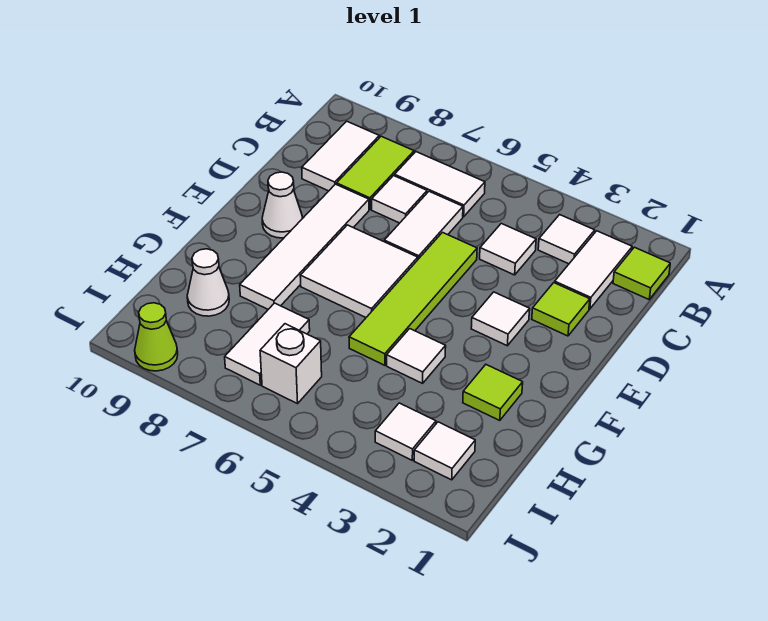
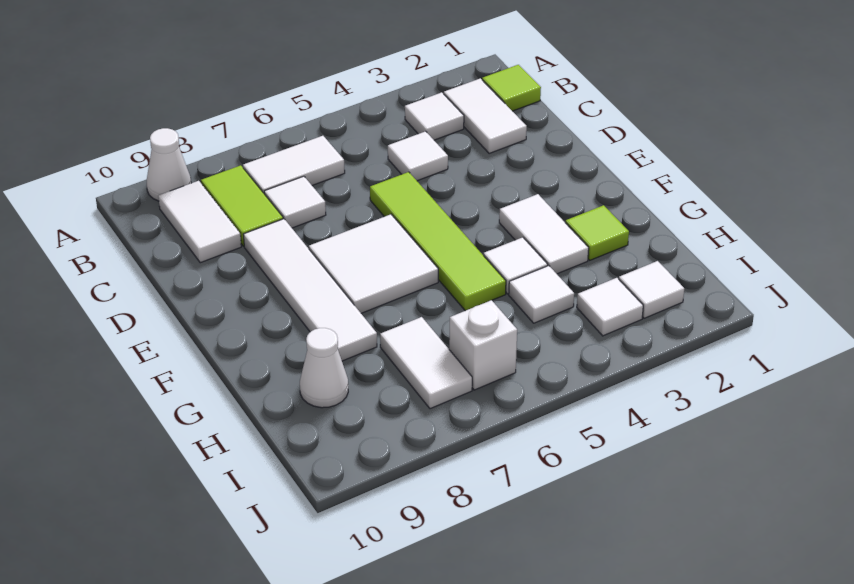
white tile C6:D6 level 1 -> white tile F3:G3 level 1
lime tile D2 level 1 -> none
white tile E3 level 1 -> white tile H4 level 1
white cone E9 level 1 -> white cone A9 level 1
lime cone J9 level 1 -> none

